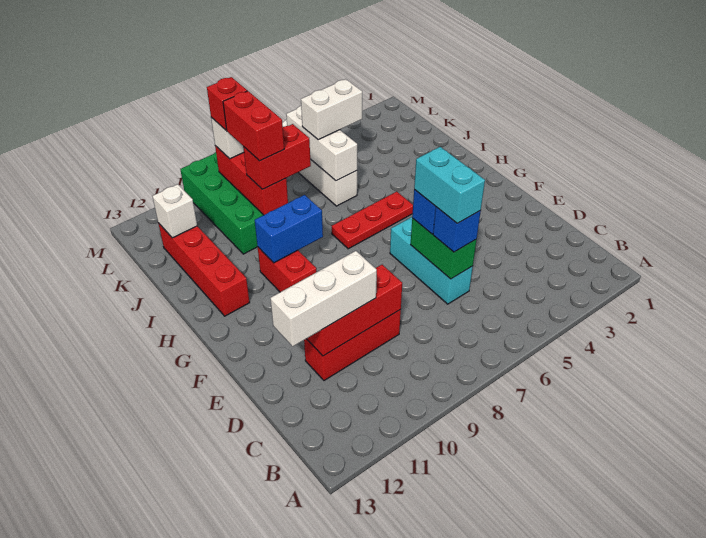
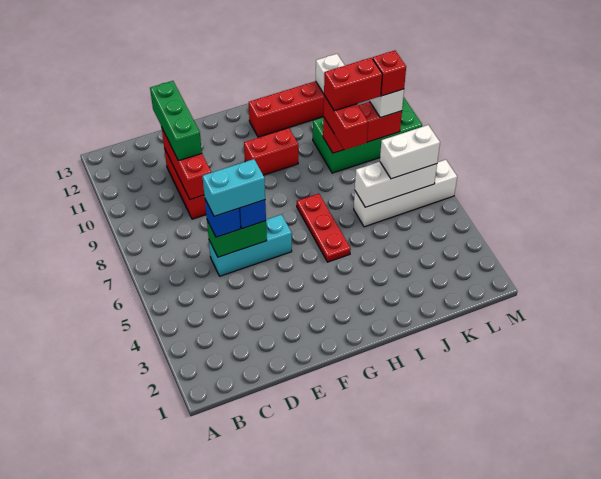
white brick D10:D12 level 3 -> green brick D10:D12 level 3
blue brick H9:H10 level 2 -> none
white brick K5:K6 level 3 -> white brick K6:L6 level 3

